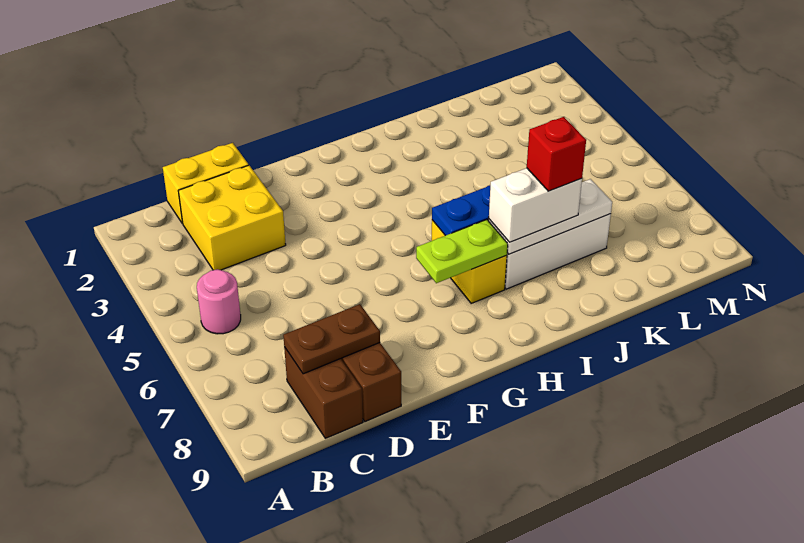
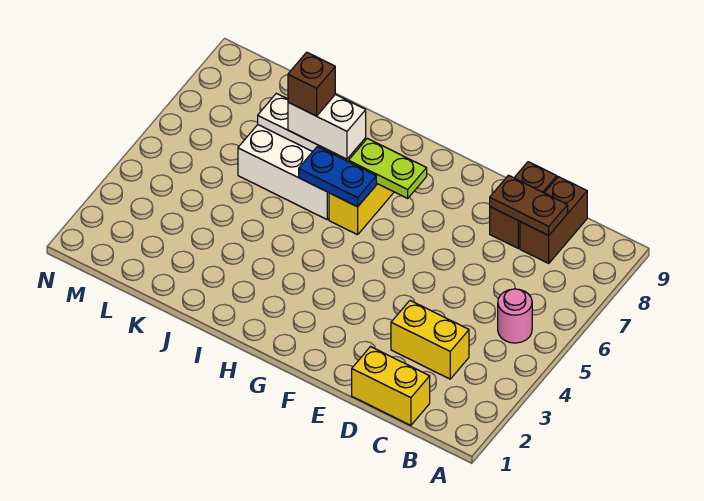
yellow brick C2:D3 level 1 -> yellow brick C3:D3 level 1
red brick J7 level 4 -> brown brick J7 level 4

